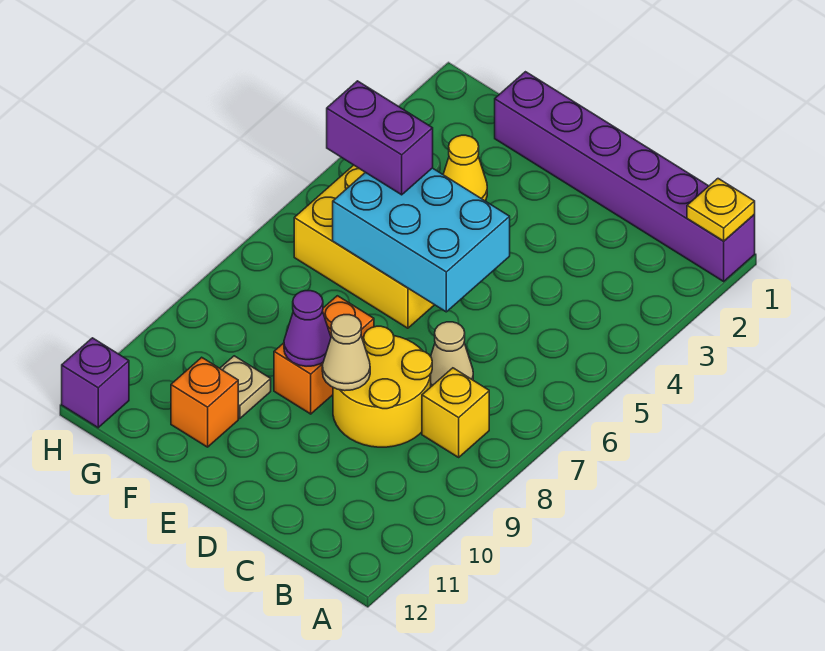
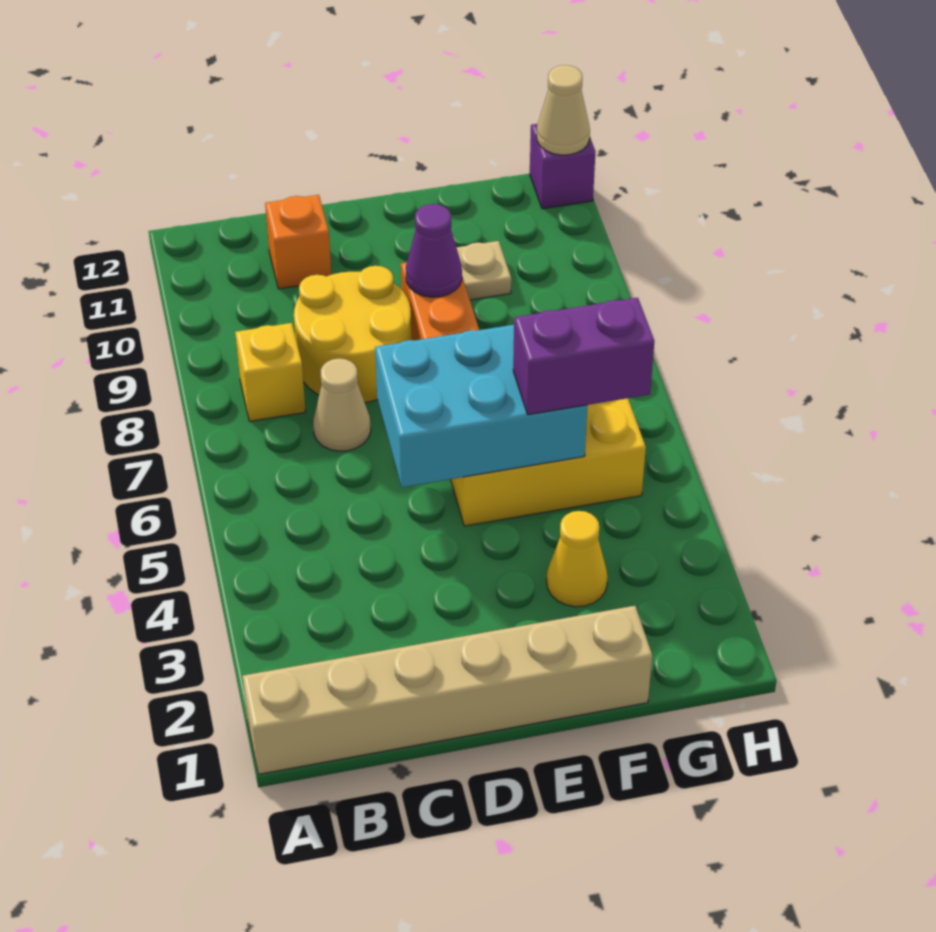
purple brick A1:F1 level 1 -> tan brick A1:F1 level 1
yellow plate A1 level 2 -> none
tan cone D9 level 2 -> tan cone H12 level 2
orange brick F11 level 1 -> orange brick C11 level 1

